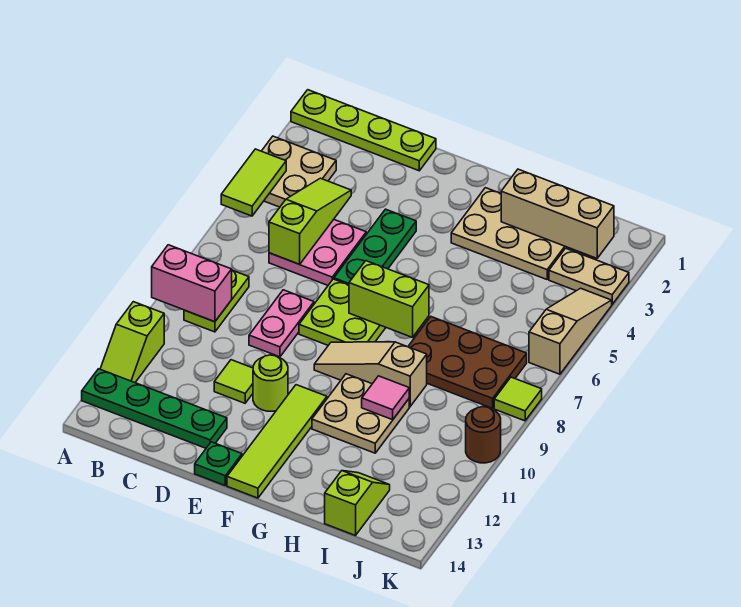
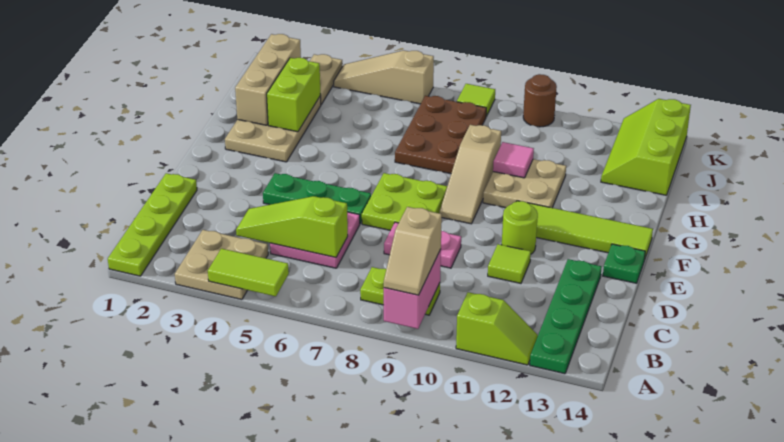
none -> tan slope A9:B9 level 3 top B
lime brick F7:G7 level 2 -> lime brick H3:I3 level 2
lime slope I13:I14 level 1 top 14 -> lime slope I13:K14 level 1 top 14

